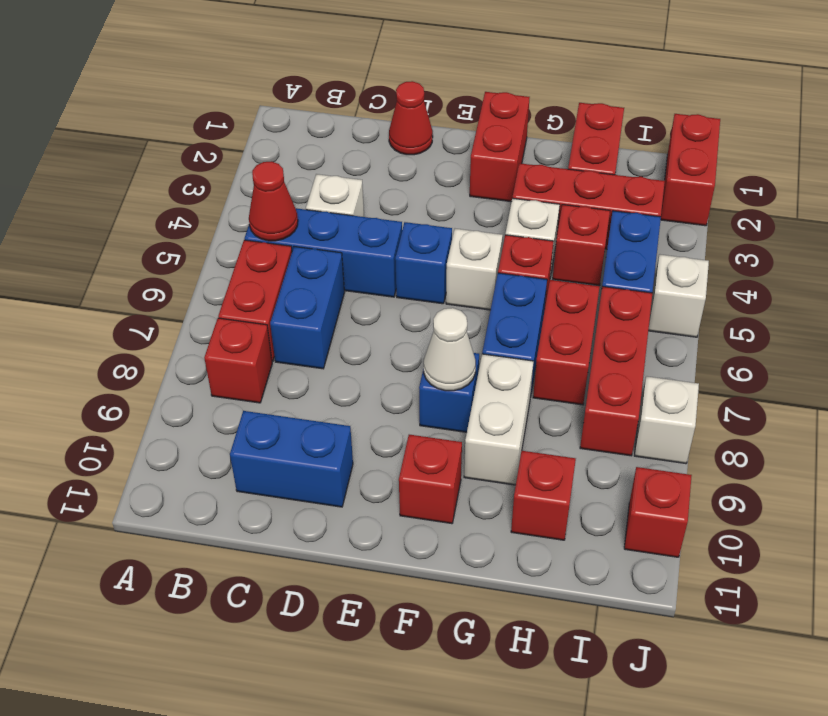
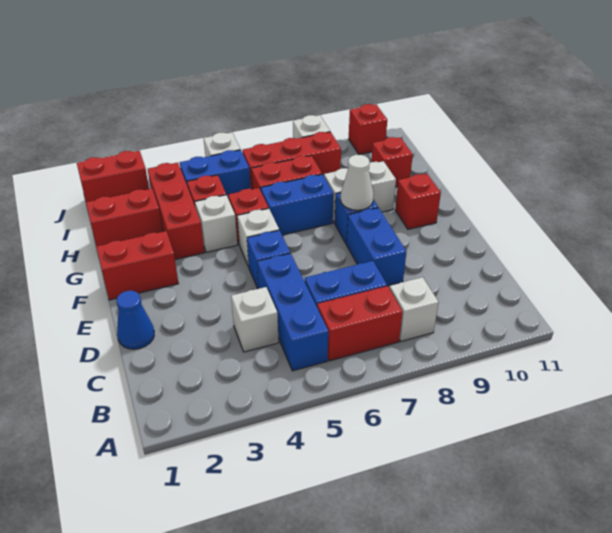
red cone B5 level 2 -> none
red brick B8 level 1 -> white brick B8 level 1
blue brick C10:D10 level 1 -> blue brick D8:E8 level 1
red cone D1 level 1 -> blue cone D1 level 1

